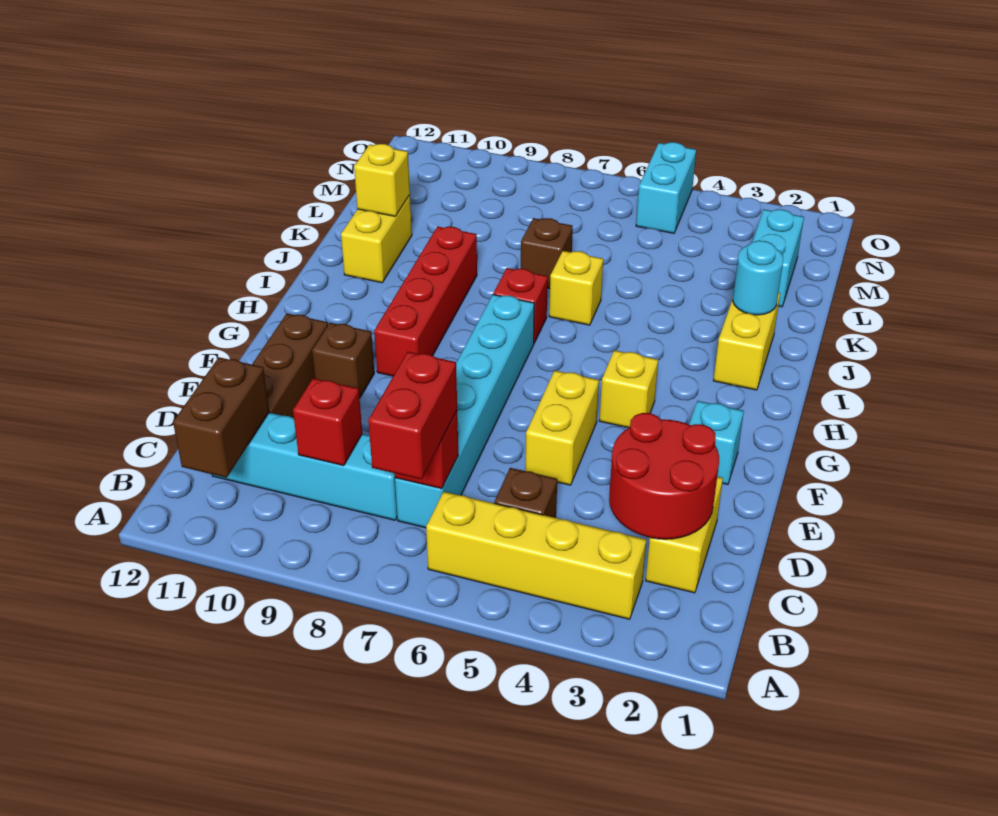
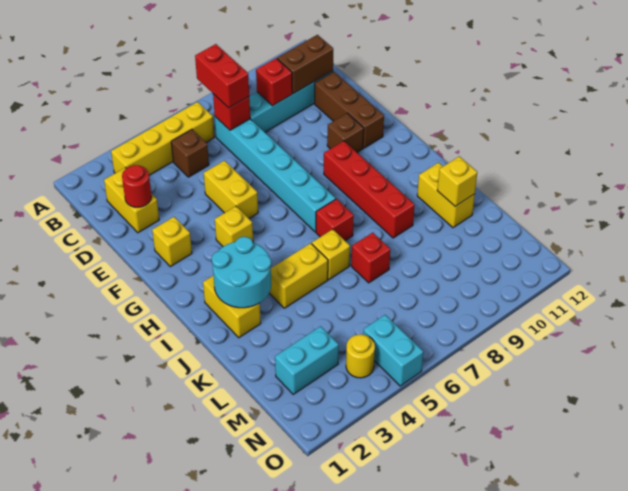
brown brick B11:C11 level 2 -> brown brick C10:C11 level 2
red round brick C2:D3 level 2 -> red round brick D2 level 2
cyan brick F2 level 1 -> yellow brick F2 level 1
cyan round brick J2 level 2 -> cyan round brick I2:J3 level 2
none -> yellow brick J4:J5 level 1
brown brick K7 level 1 -> red brick K7 level 1
cyan brick L2:M2 level 1 -> cyan brick M2:M3 level 1
none -> yellow round brick N4 level 1

